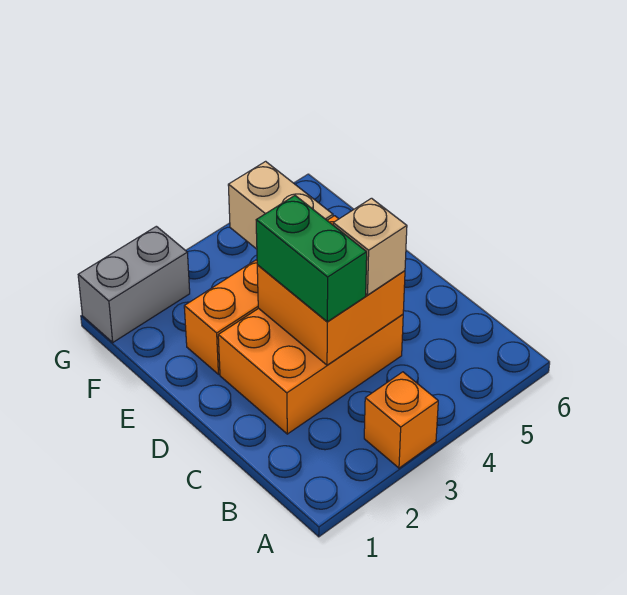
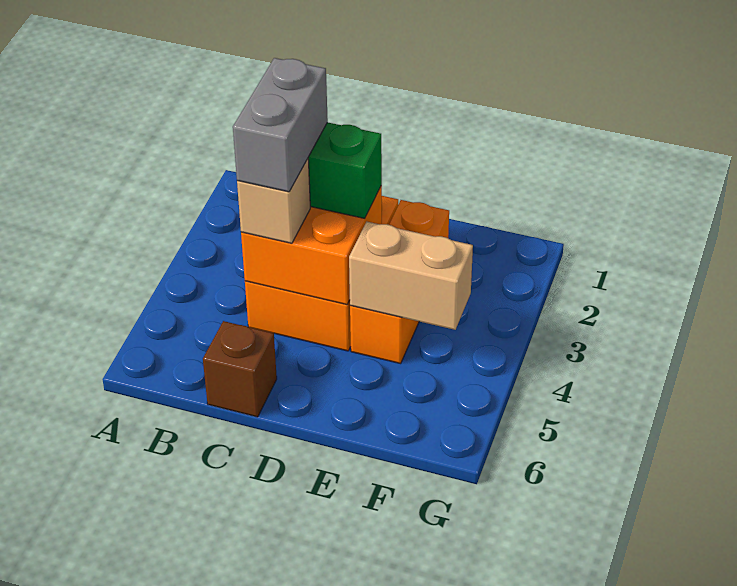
orange brick A3 level 1 -> none
none -> brown brick C6 level 1
grey brick G1:G2 level 1 -> grey brick C3:C4 level 4

